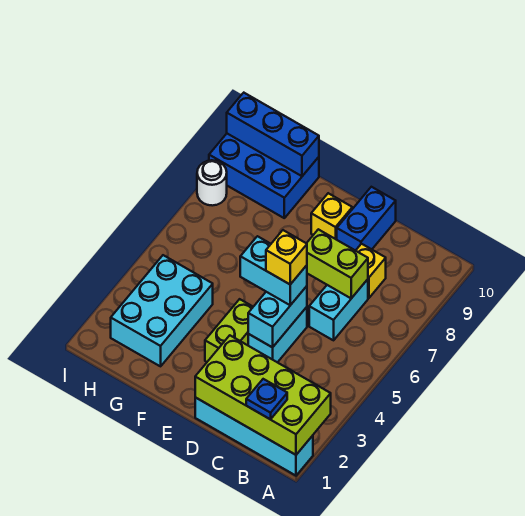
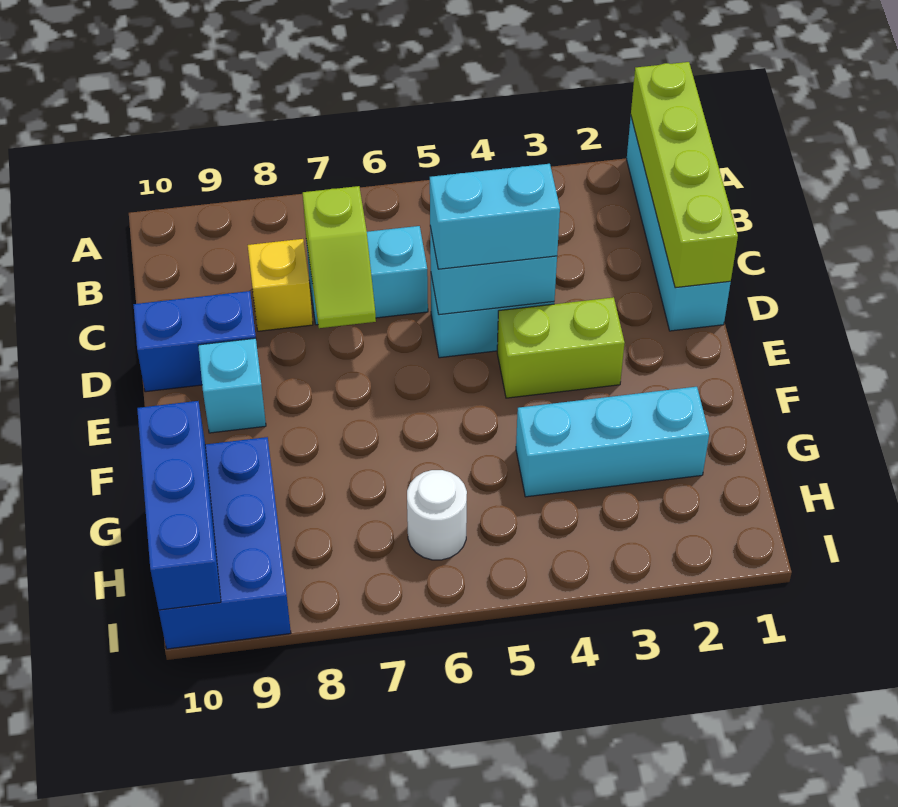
lime brick A1:D2 level 2 -> lime brick A1:D1 level 2
blue plate B1 level 3 -> none
lime brick C7:D7 level 2 -> lime slope C7:D7 level 2 top C
cyan brick D5:E5 level 3 -> cyan brick D4:D5 level 3
yellow brick D5 level 4 -> none
yellow brick E9 level 1 -> cyan brick E9 level 1
cyan brick G2:H4 level 1 -> cyan brick G2:G4 level 1
white round brick I8 level 1 -> white round brick H6 level 1

